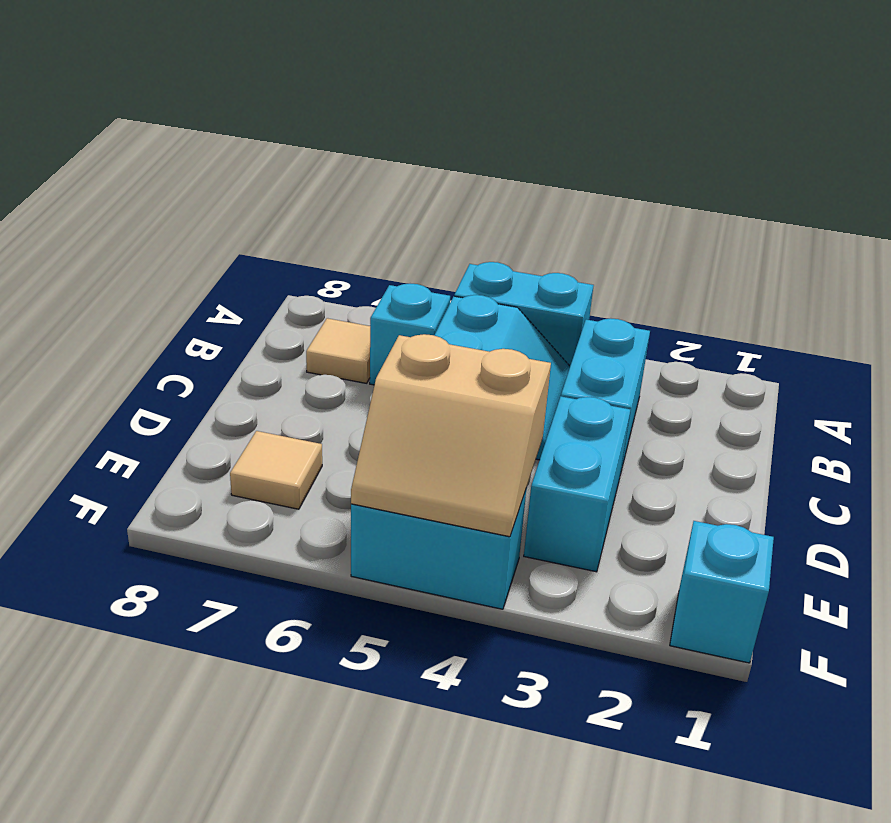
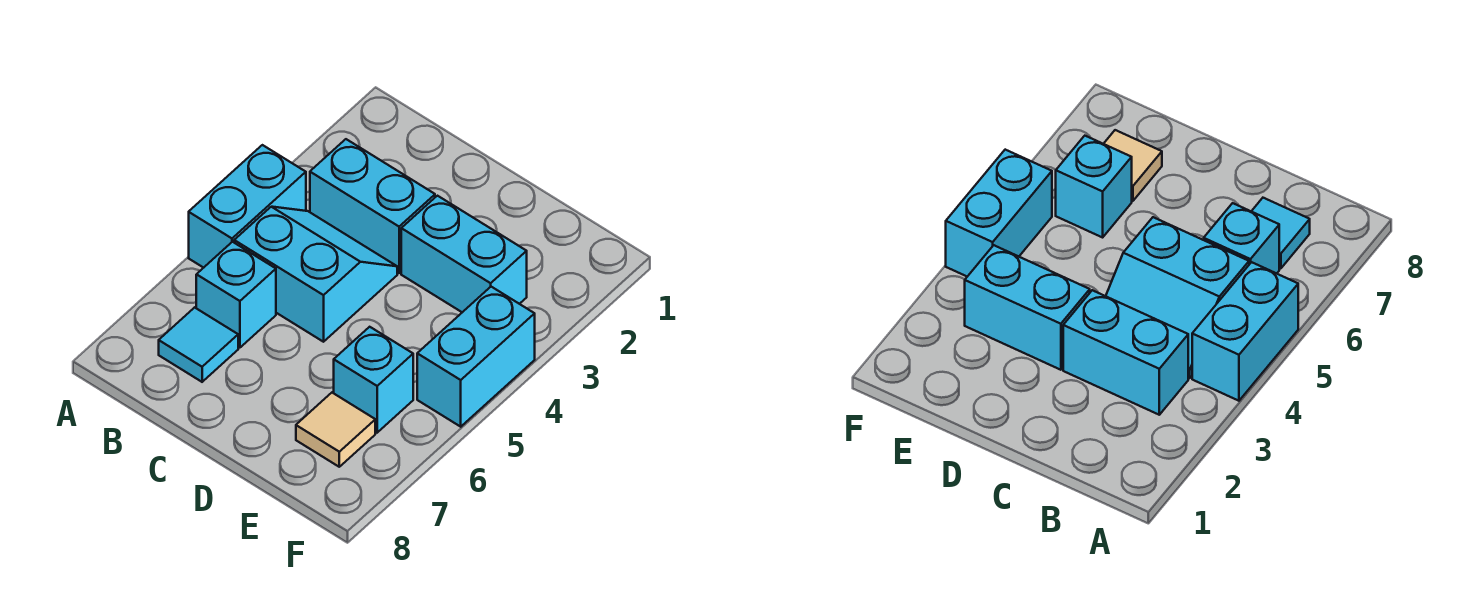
tan tile B7 level 1 -> cyan tile B7 level 1
tan slope E4:F5 level 2 top E -> none
cyan brick F1 level 1 -> cyan brick E6 level 1

